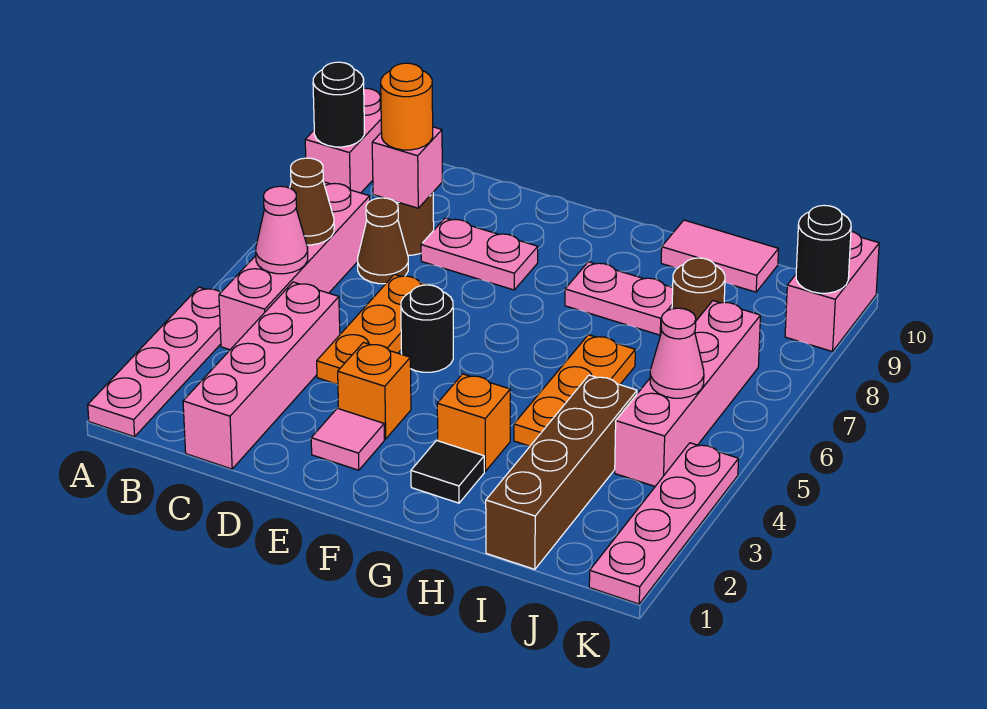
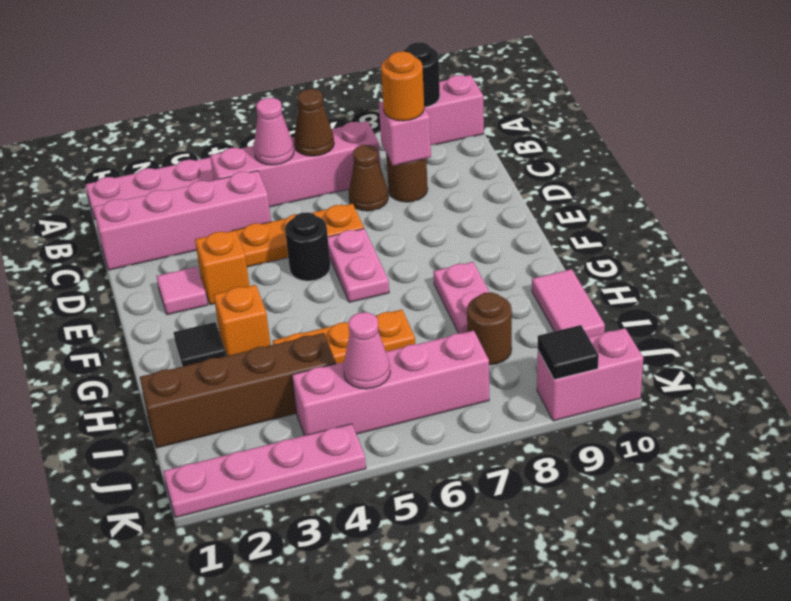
pink plate D8:E8 level 1 -> pink plate E6:F6 level 1
black round brick K9 level 2 -> black tile K9 level 2

